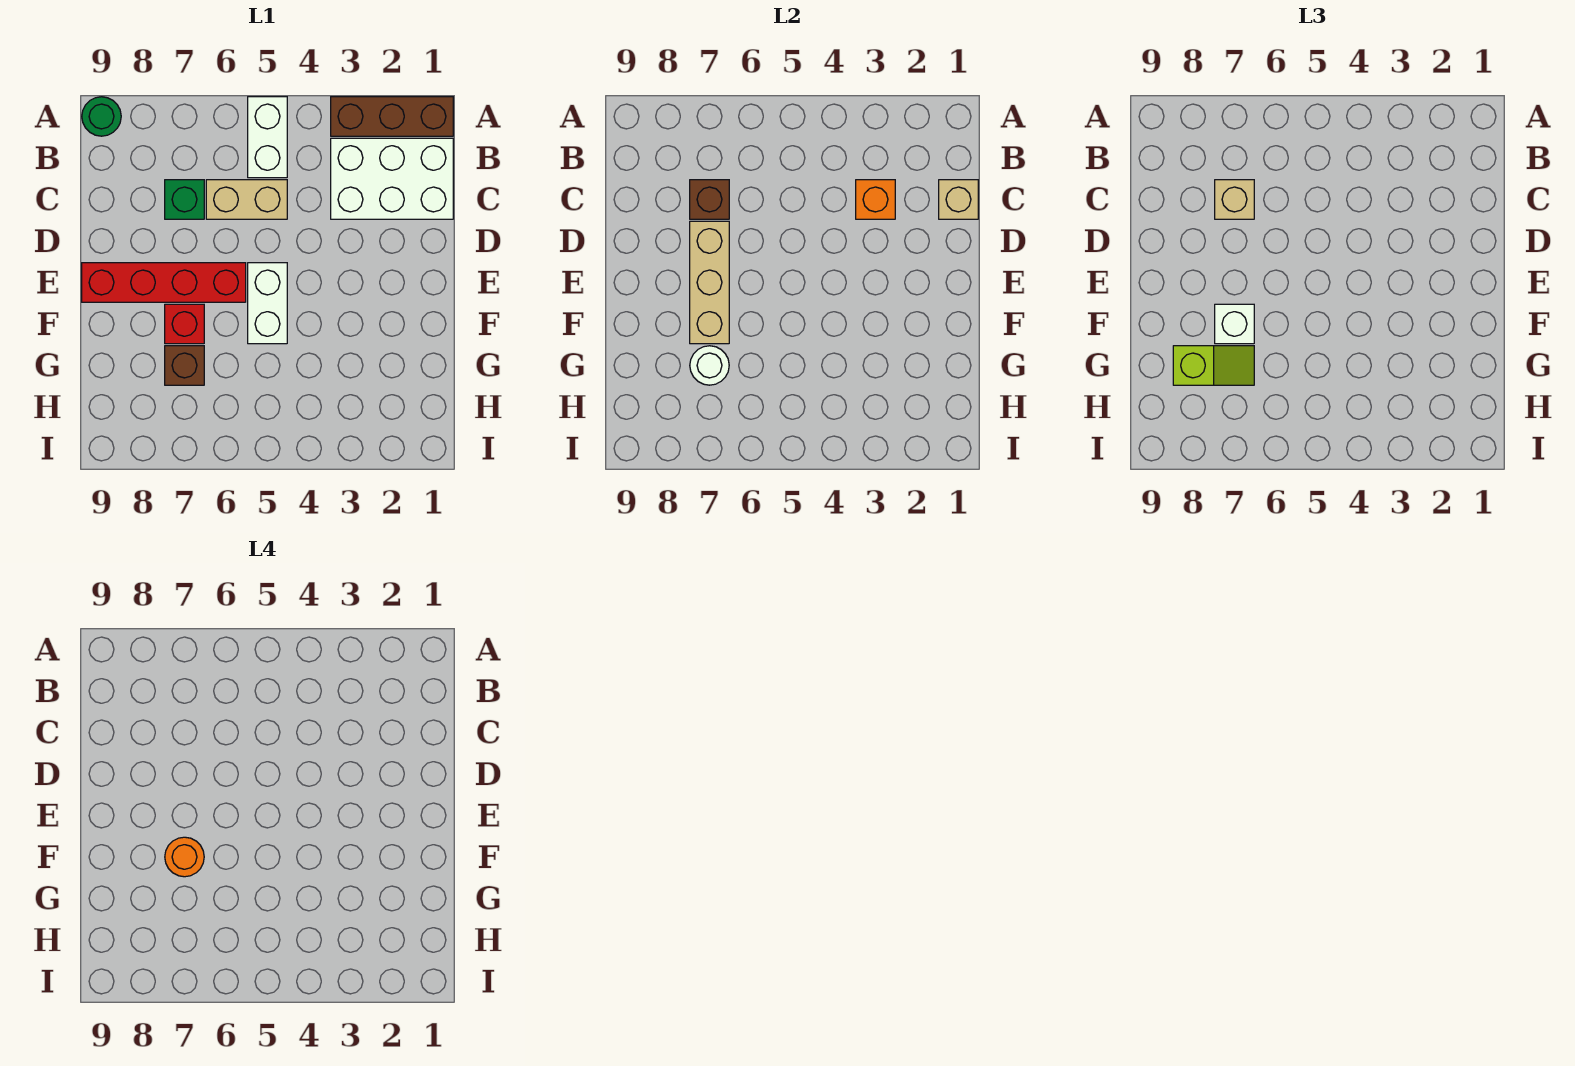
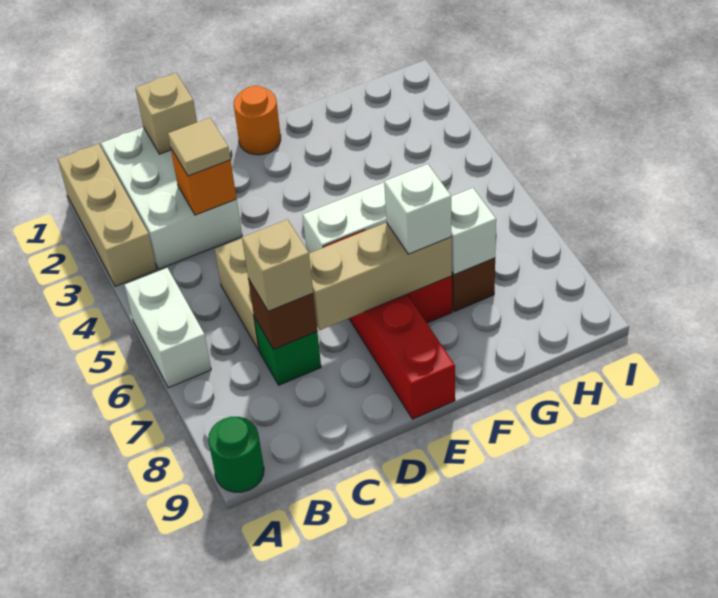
brown brick A1:A3 level 1 -> tan brick A1:A3 level 1
white brick A5:B5 level 1 -> white brick A5:A6 level 1
none -> tan tile C3 level 3
orange round brick F7 level 4 -> orange round brick E1 level 1
white round brick G7 level 2 -> white brick G7 level 2
lime slope G7:G8 level 3 top 8 -> none

